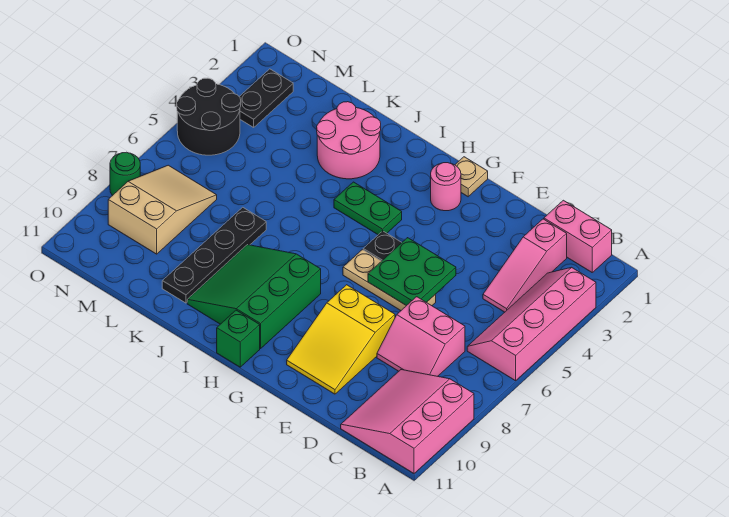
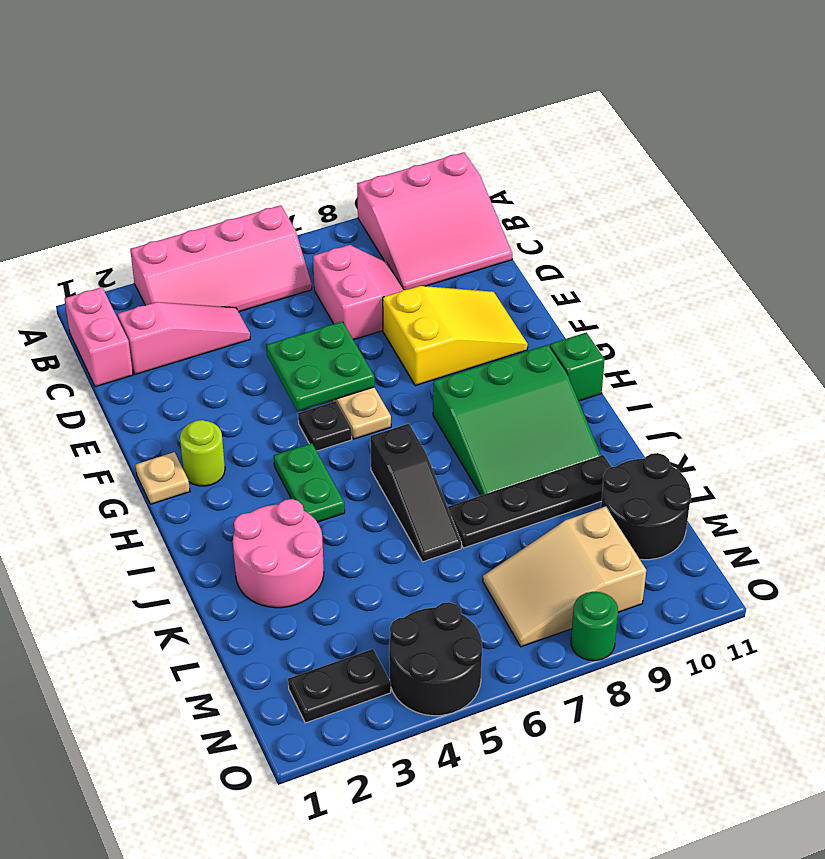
pink round brick G2 level 1 -> lime round brick G2 level 1
none -> black slope I6:K6 level 1 top I
none -> black round brick L10:M11 level 1

